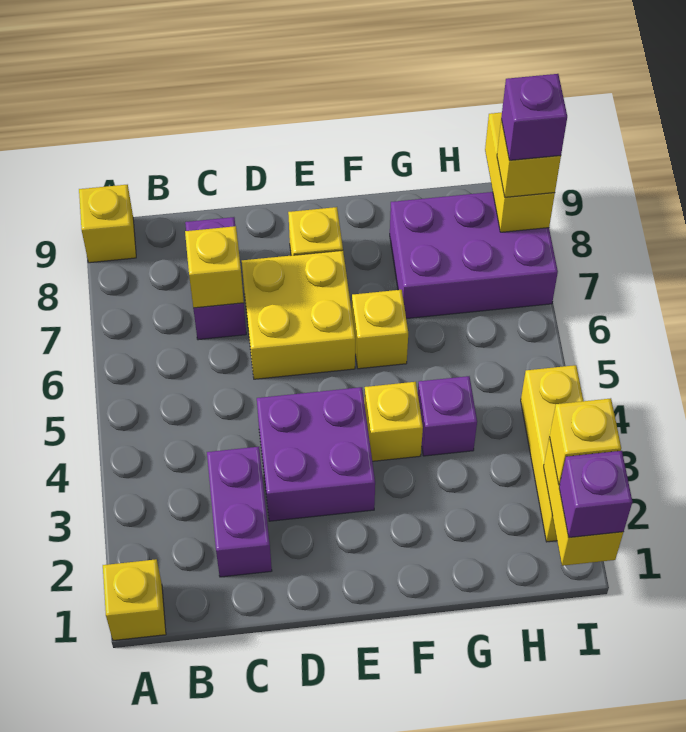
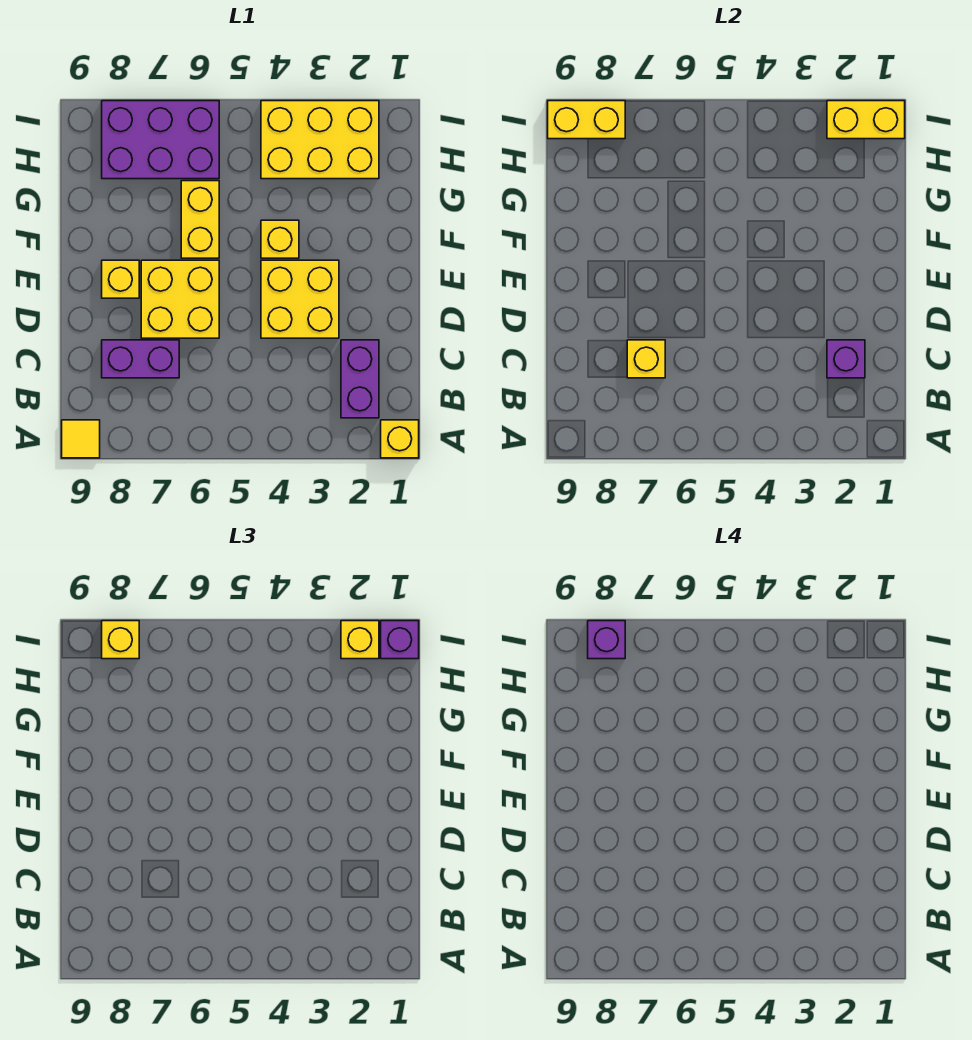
yellow brick A9 level 1 -> yellow tile A9 level 1
purple brick C2:C3 level 1 -> purple brick B2:C2 level 1
purple brick D3:E4 level 1 -> yellow brick D3:E4 level 1
yellow brick F6 level 1 -> yellow brick F6:G6 level 1
purple brick G4 level 1 -> purple brick C2 level 2
purple brick G7:I8 level 1 -> purple brick H6:I8 level 1
yellow brick I2:I4 level 1 -> yellow brick H2:I4 level 1

